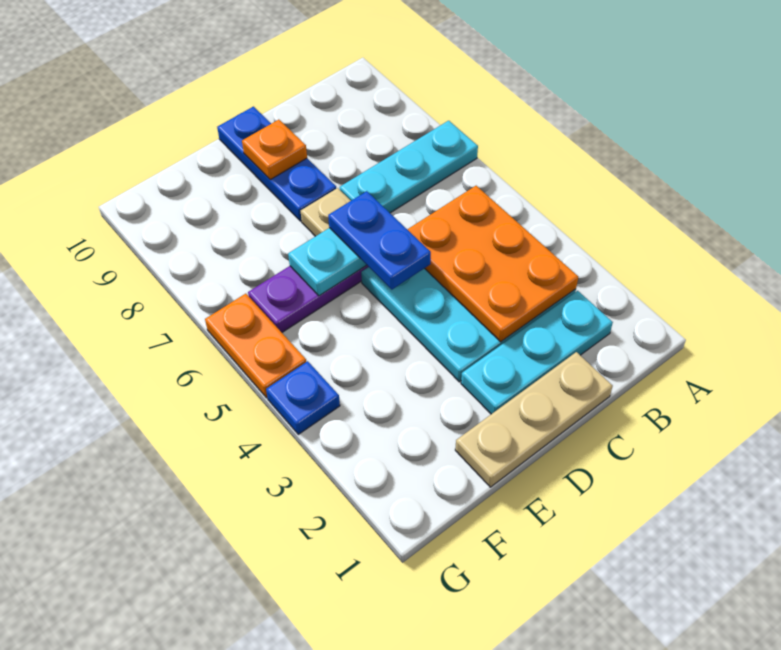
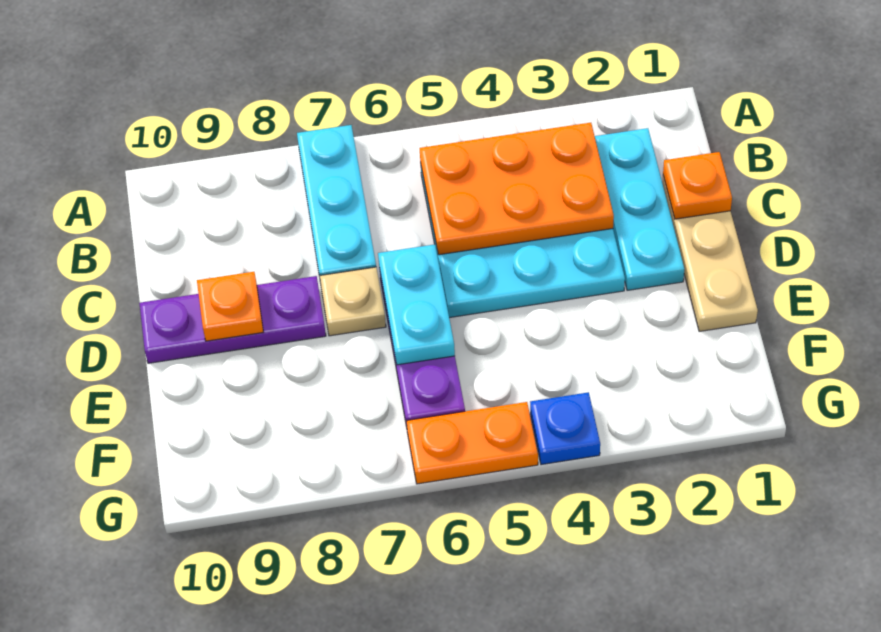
none -> orange plate C1 level 2
blue plate D5:D6 level 3 -> none
blue plate D8:D10 level 1 -> purple plate D8:D10 level 1

